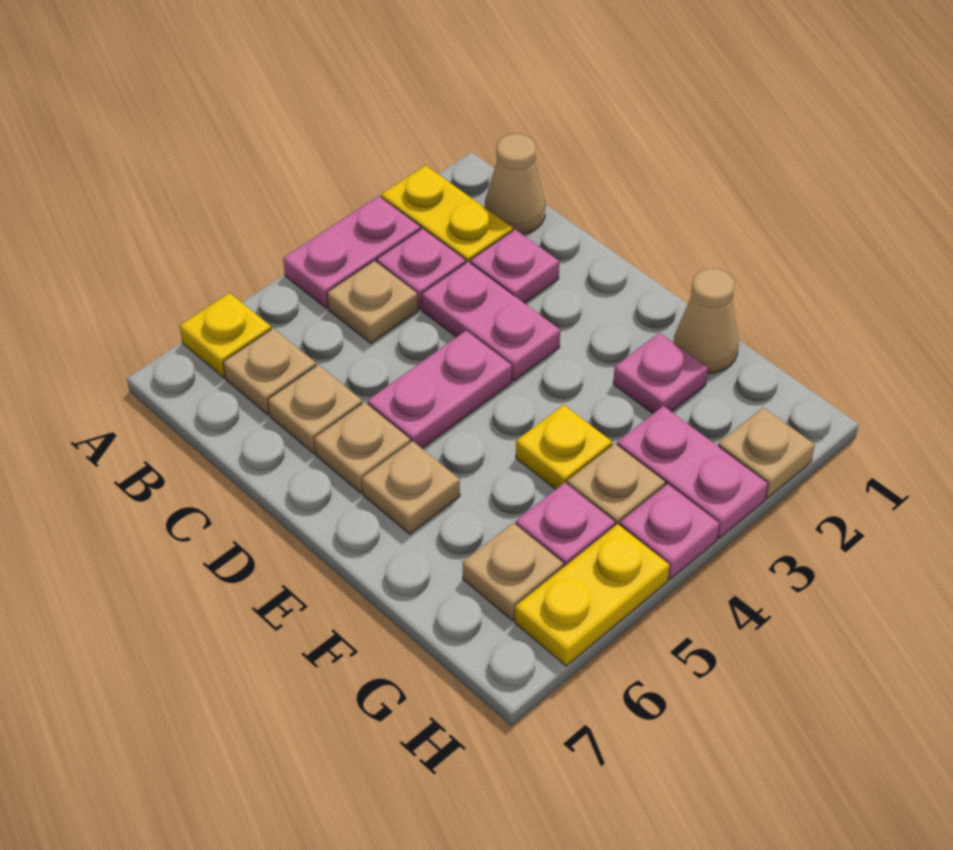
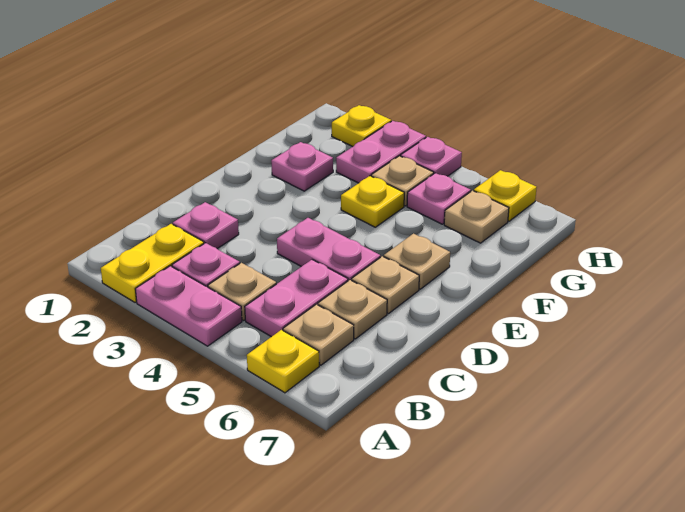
tan cone B1 level 1 -> none
pink plate C3:D3 level 1 -> pink plate B5:C5 level 1
tan cone F1 level 1 -> none
tan plate H2 level 1 -> yellow plate H2 level 1
yellow plate H5:H6 level 1 -> yellow plate H6 level 1

